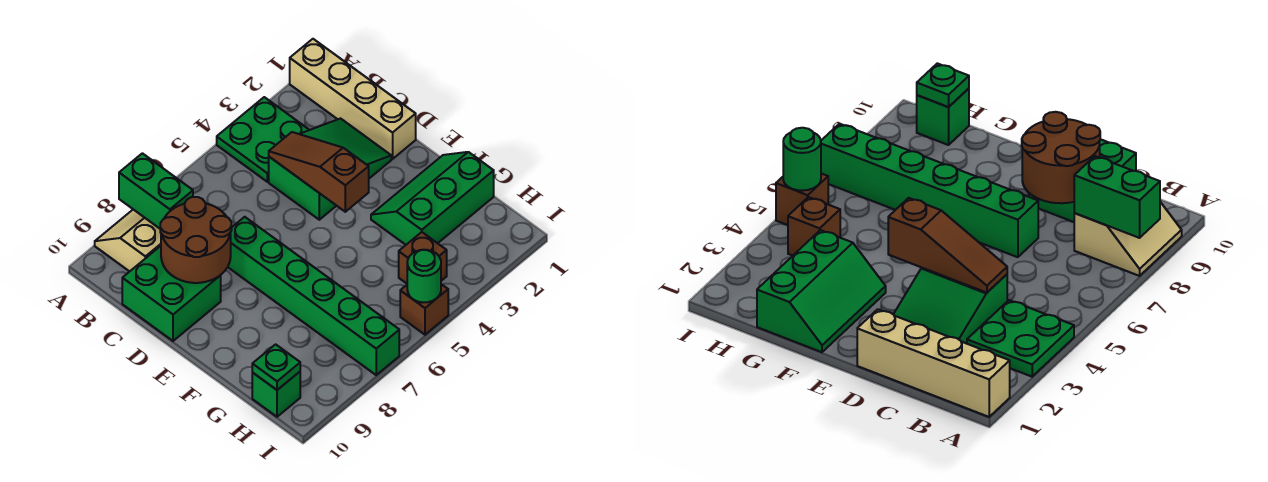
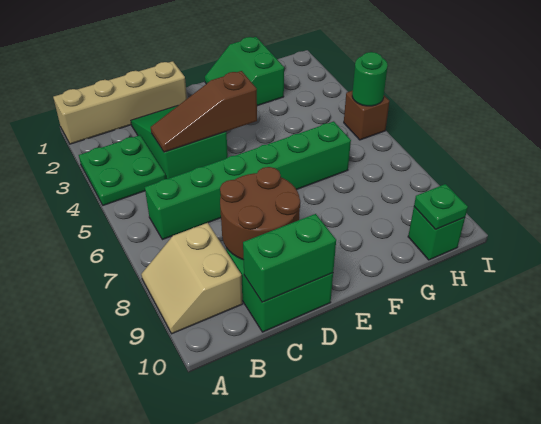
green brick A8:B8 level 2 -> green brick C10:D10 level 2
green brick D7:I7 level 1 -> green brick B6:G6 level 1
green slope F1:G3 level 1 top G -> green slope F1:G2 level 1 top G
brown brick H4 level 1 -> none

